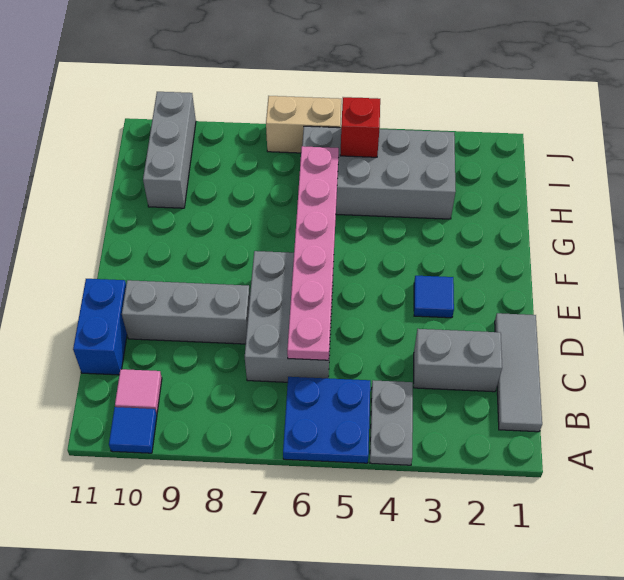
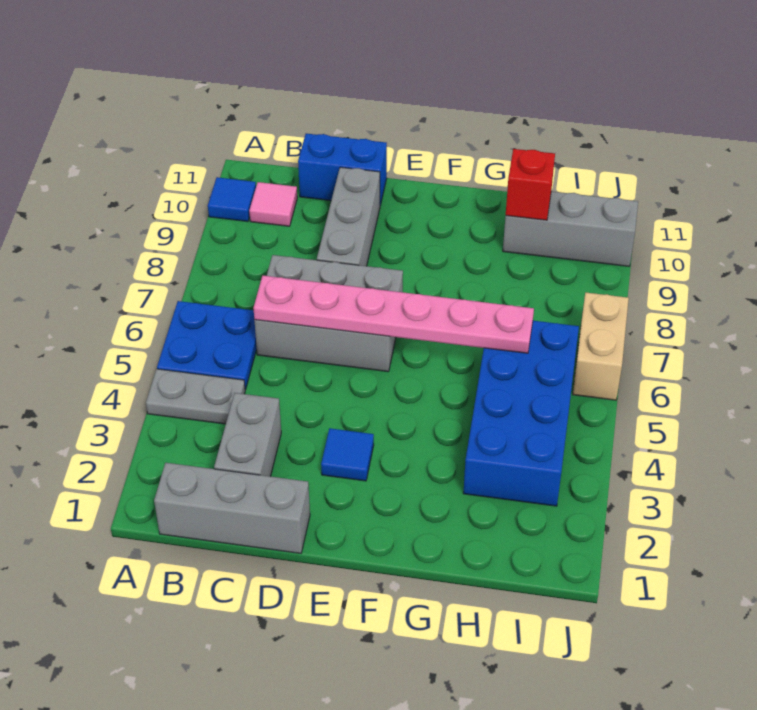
grey tile B1:D1 level 1 -> grey brick B1:D1 level 1
grey brick H3:I6 level 1 -> blue brick H3:I6 level 1
red brick I5 level 2 -> red brick H10 level 2

